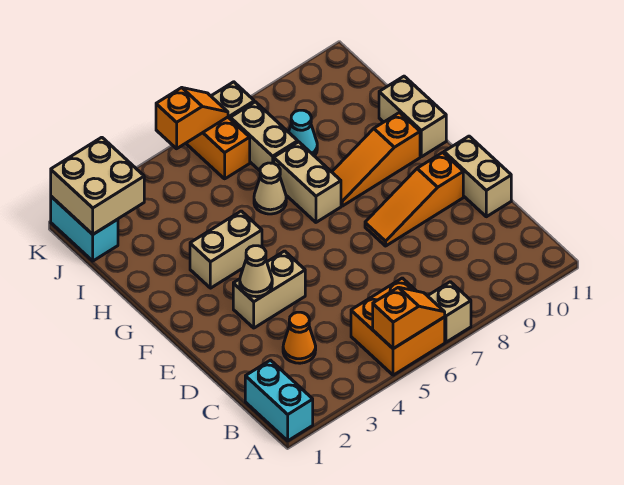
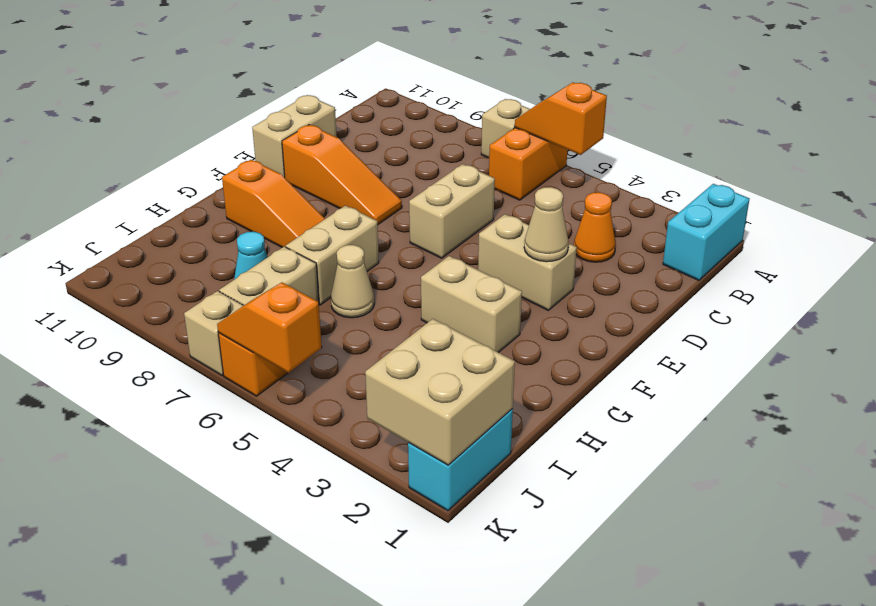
orange brick A5:B6 level 1 -> orange brick A6:B6 level 1
tan brick G11:H11 level 1 -> tan brick D6:E6 level 1

